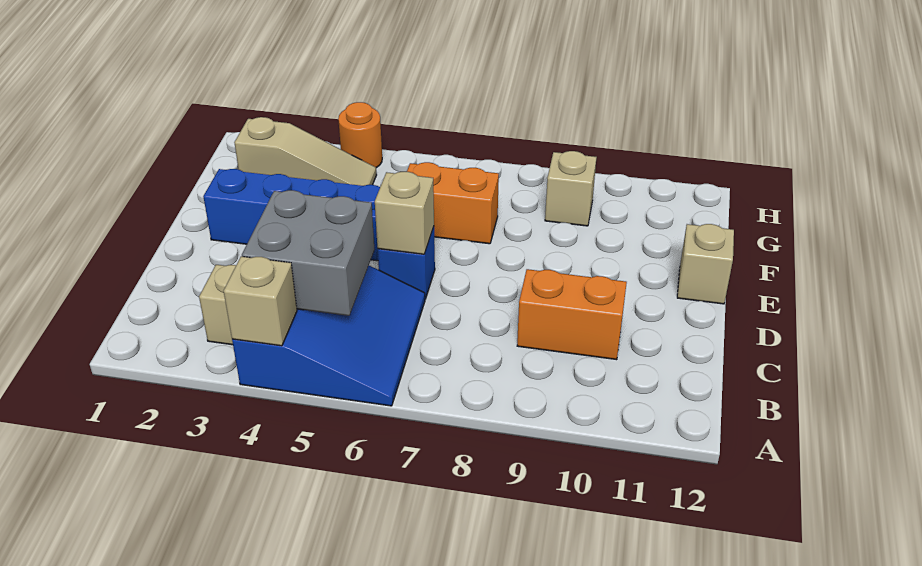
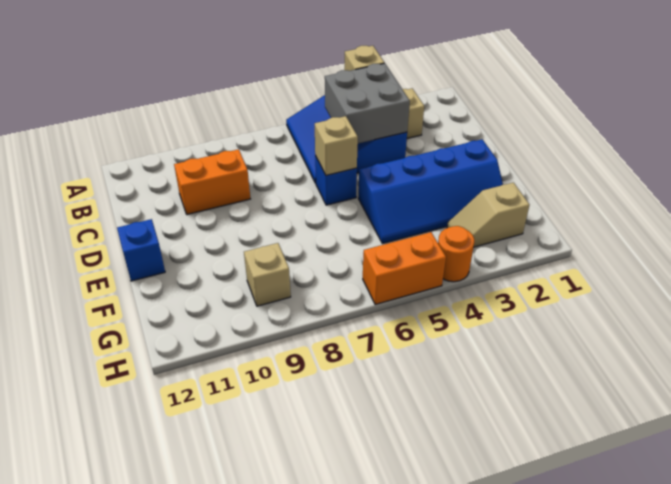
tan brick E12 level 1 -> blue brick E12 level 1
orange brick F6:F7 level 1 -> orange brick H5:H6 level 1
tan slope G2:G4 level 1 top 2 -> tan slope G2:G3 level 1 top 2

